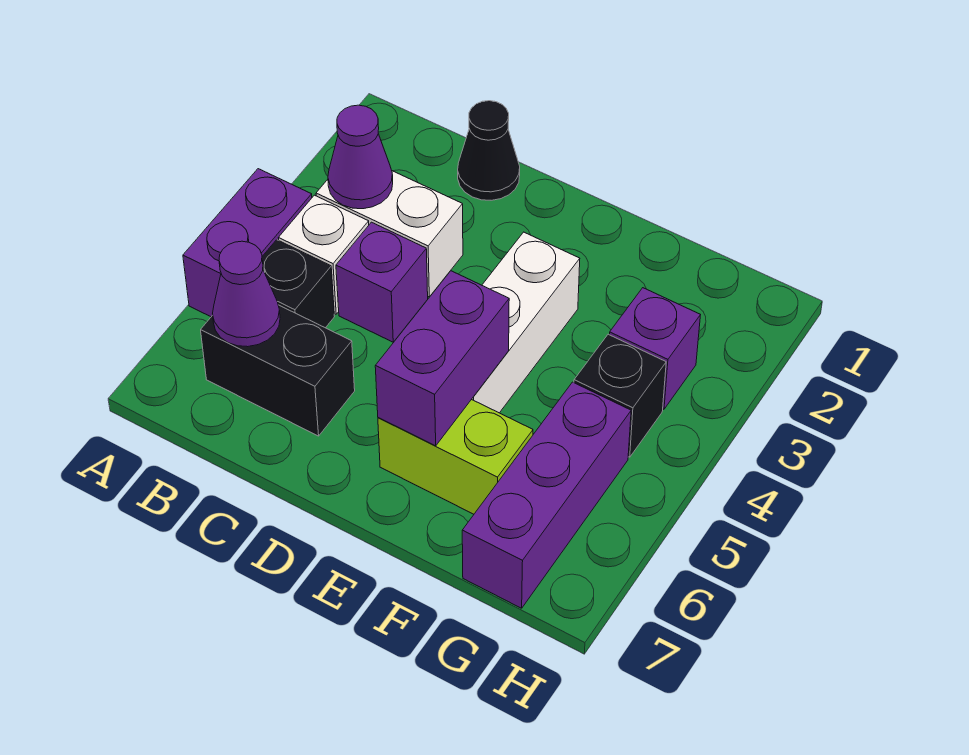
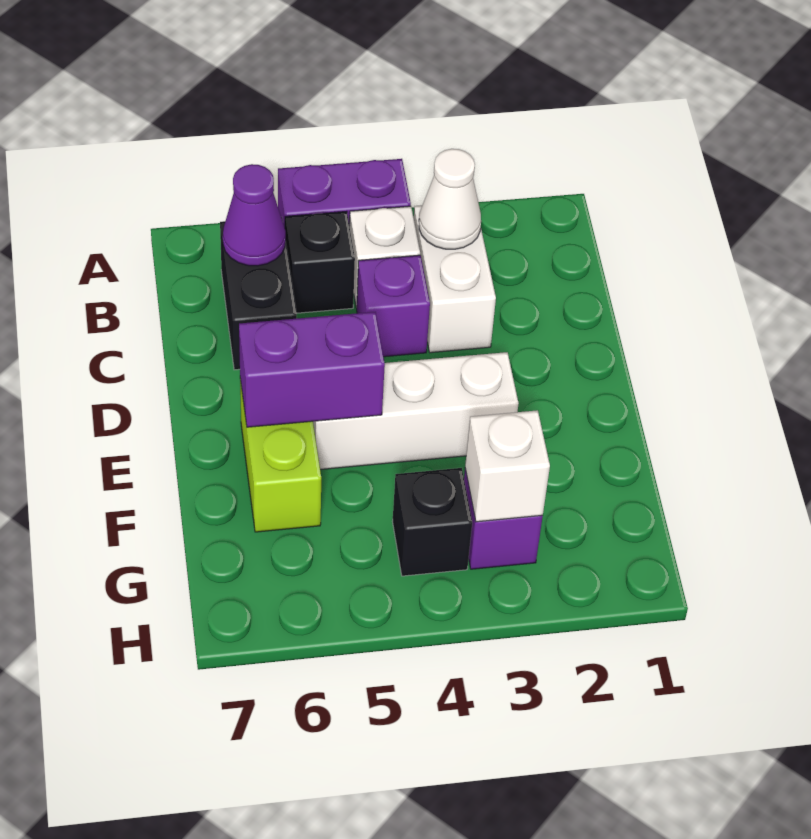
purple cone B3 level 2 -> white cone B3 level 2
black cone C1 level 1 -> none
none -> white brick G3 level 2
purple brick G5:G7 level 1 -> none

